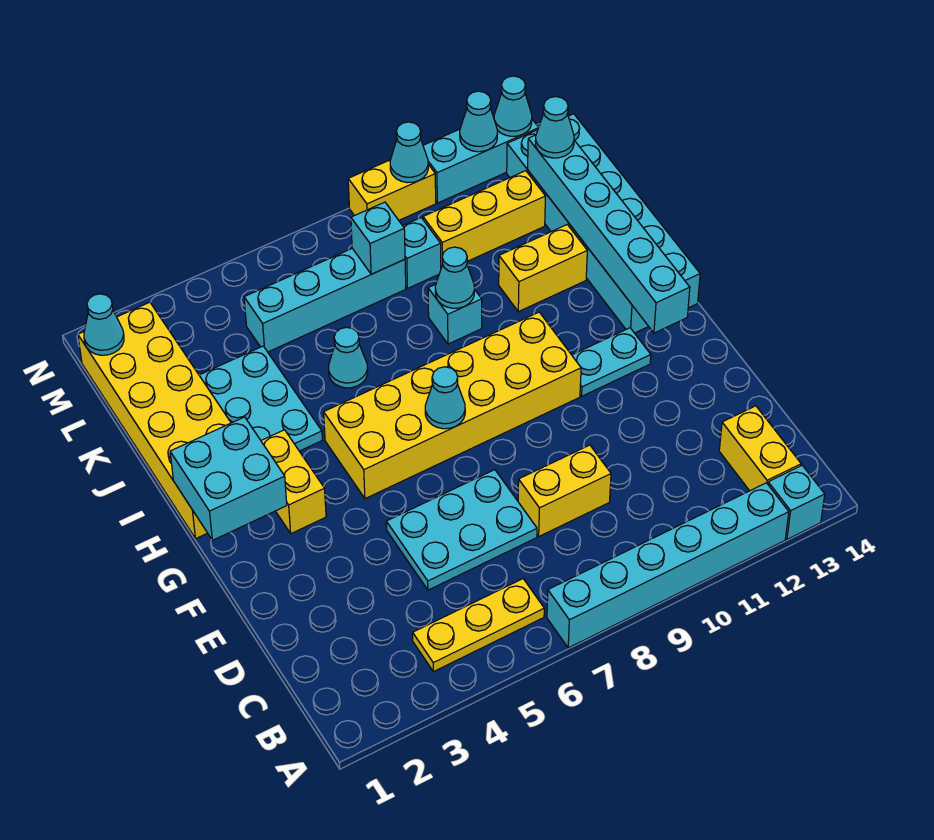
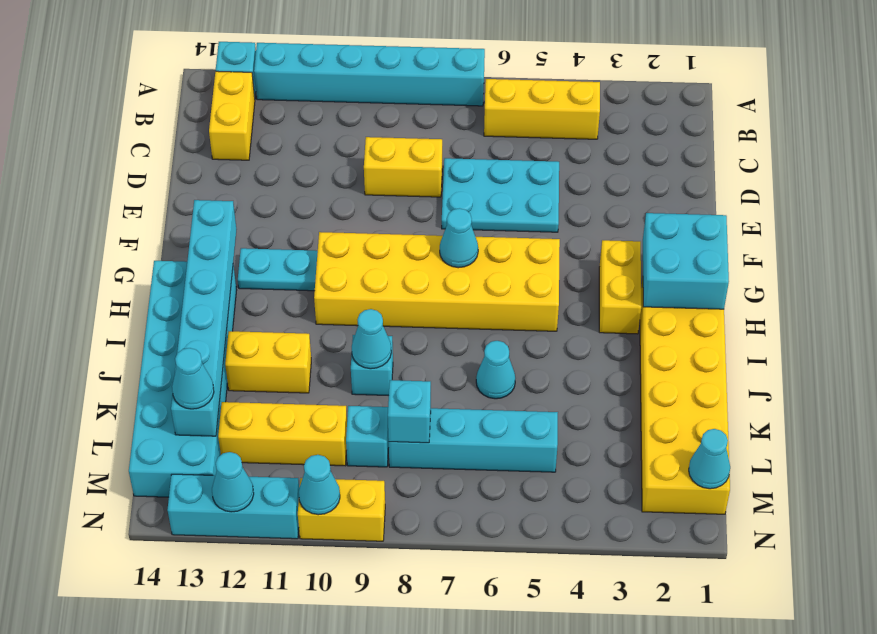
yellow plate B4:B6 level 1 -> yellow brick B4:B6 level 1
cyan plate I3:K4 level 1 -> none
cyan cone N13 level 2 -> none

